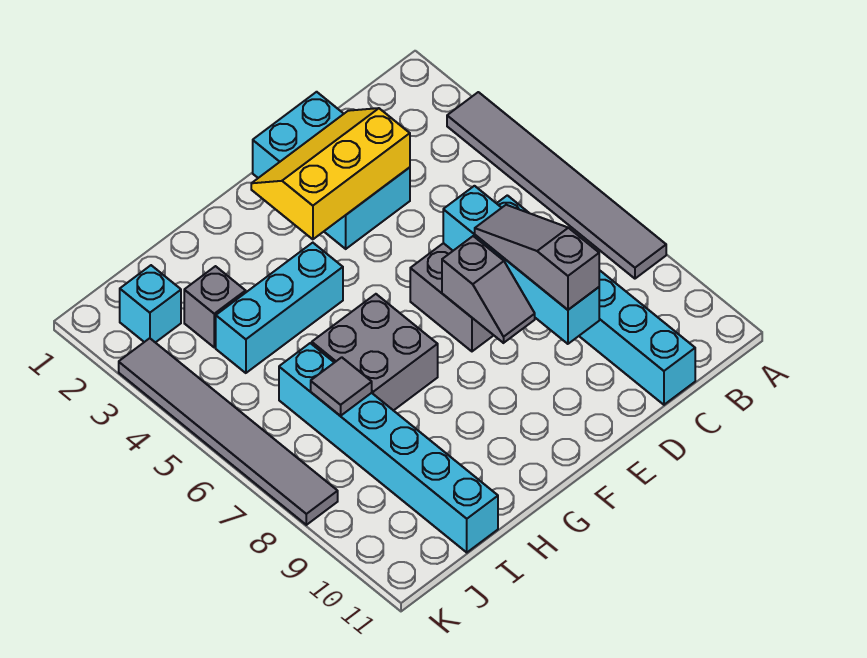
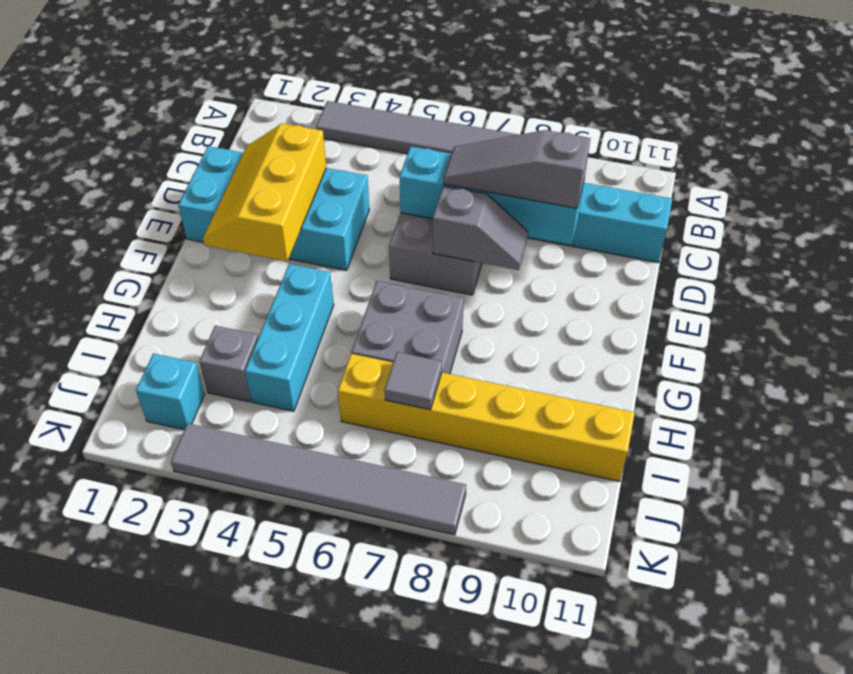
cyan brick D1:E3 level 1 -> cyan brick D1:E4 level 1
cyan brick I6:I11 level 1 -> yellow brick I6:I11 level 1

